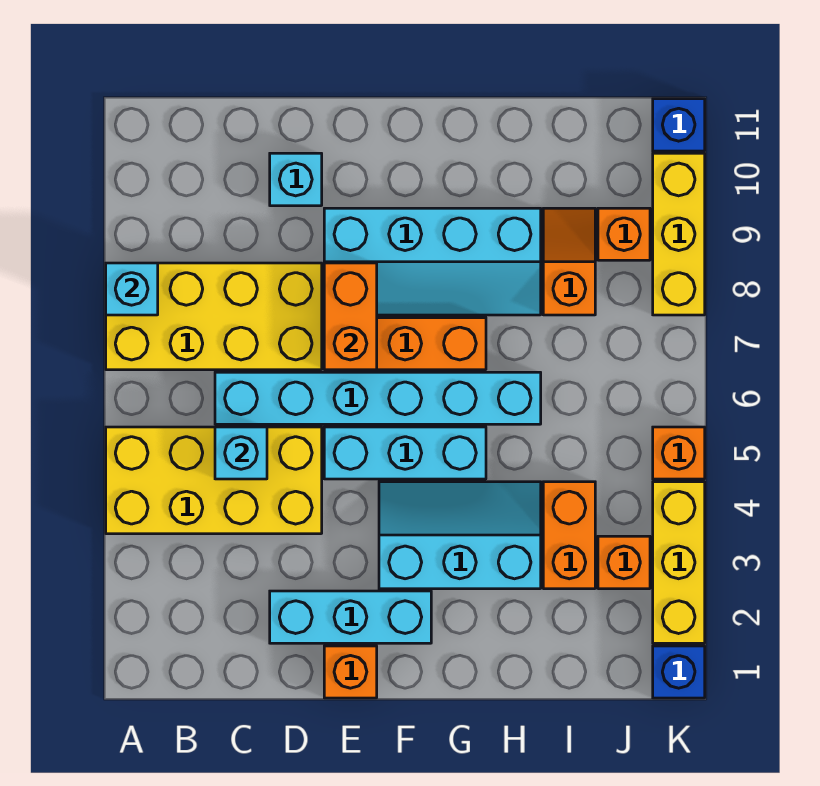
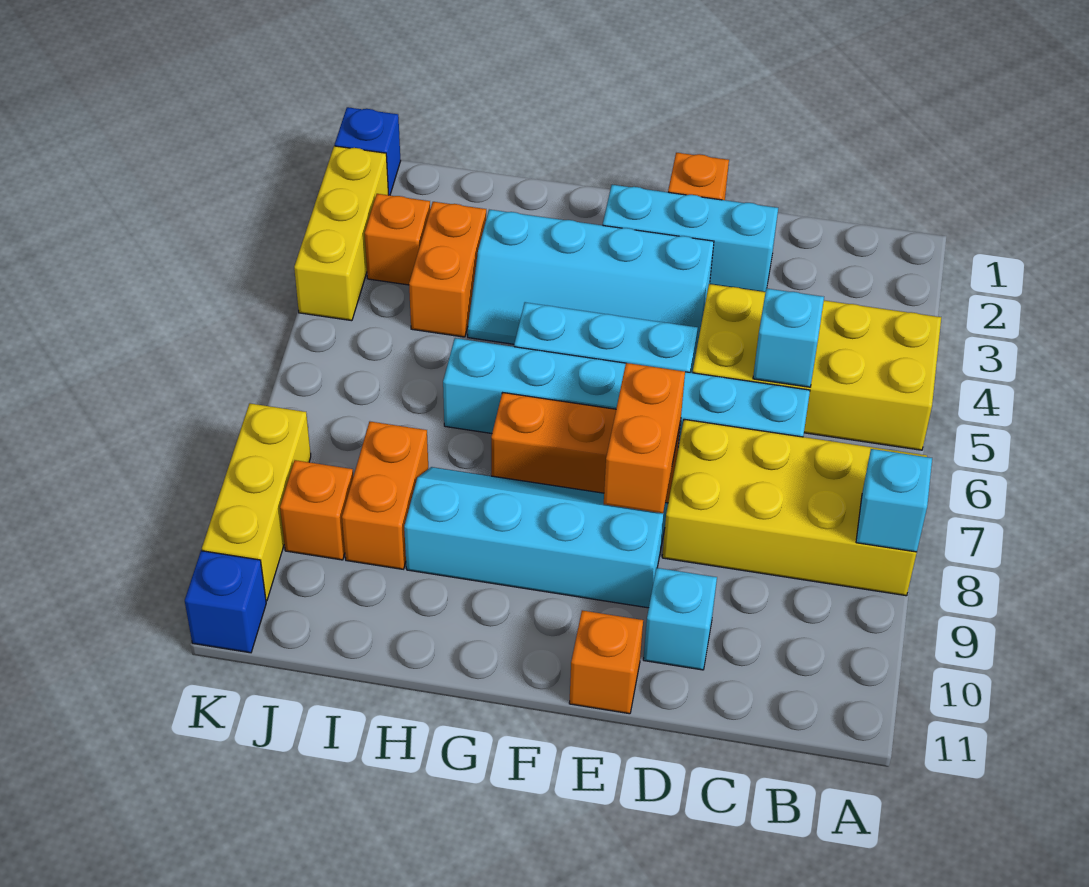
cyan slope F3:H4 level 1 top 3 -> cyan slope E3:H4 level 1 top 3
orange slope I8:I9 level 1 top 8 -> orange brick I8:I9 level 1
orange brick K5 level 1 -> orange brick E11 level 1

